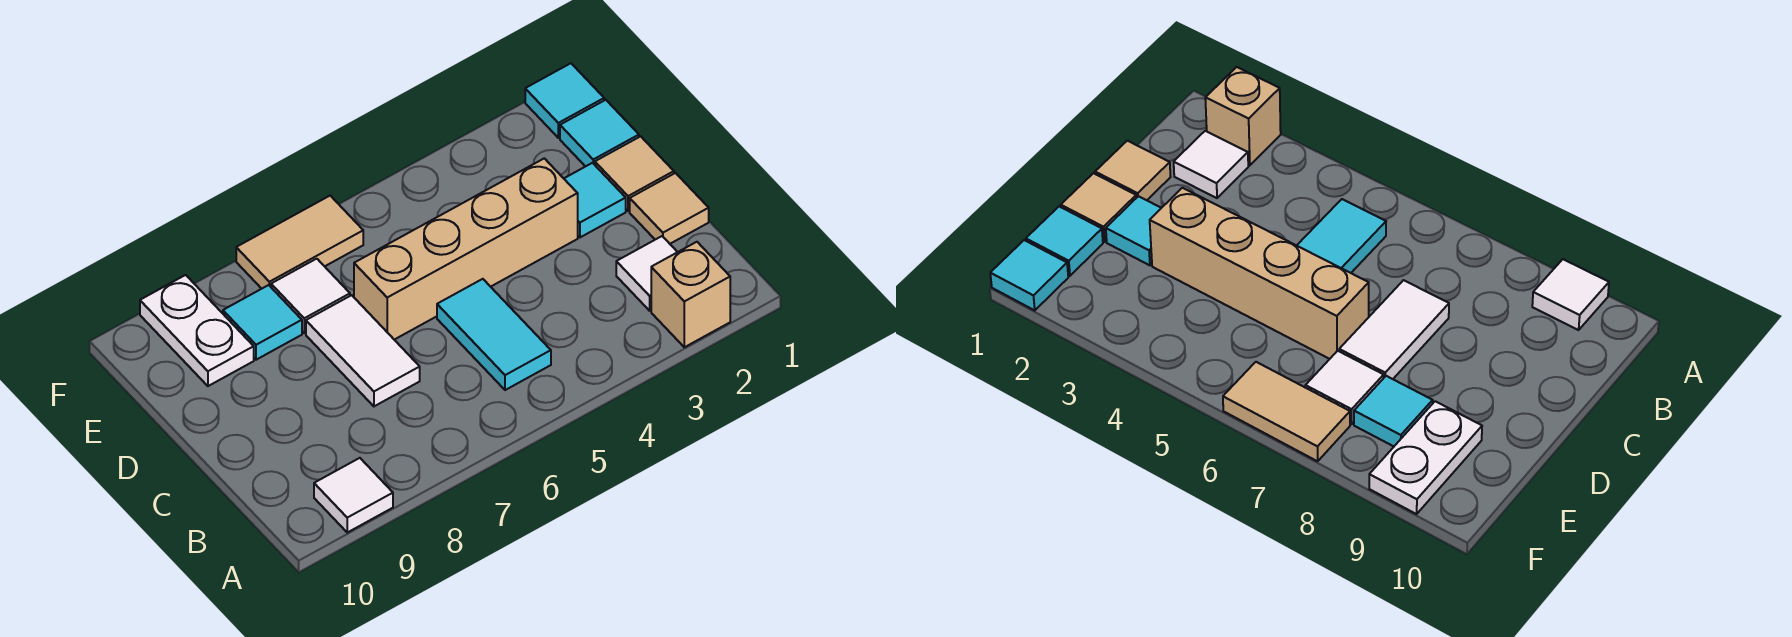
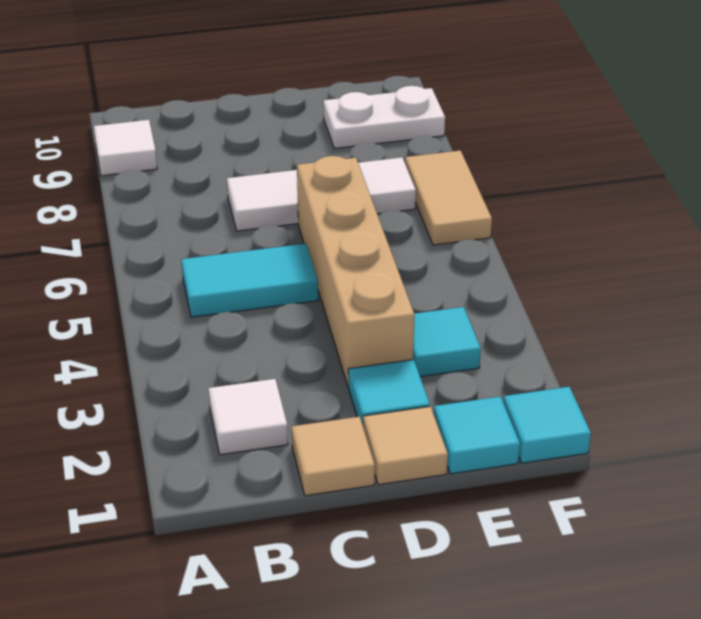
tan brick A2 level 1 -> none
cyan tile E8 level 1 -> cyan tile E3 level 1

